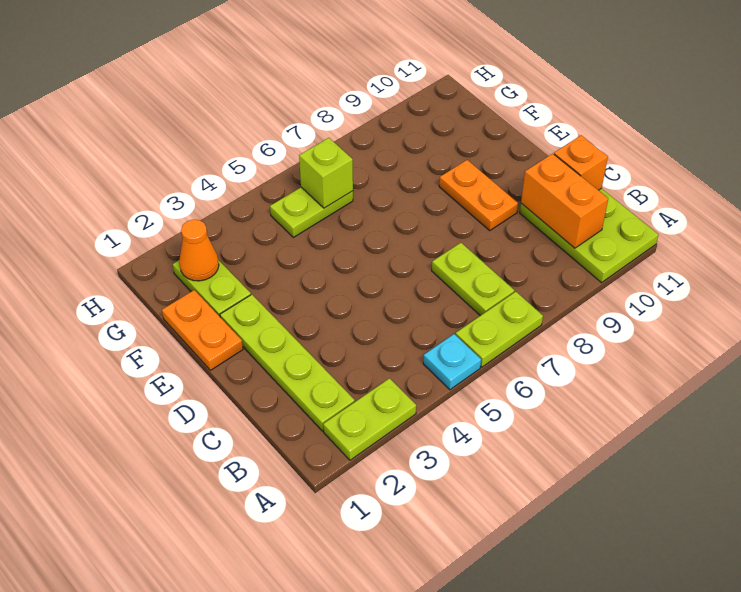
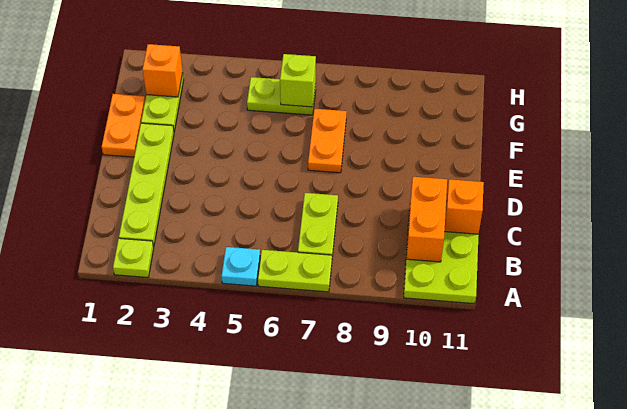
lime plate A2:A3 level 1 -> lime plate A2 level 1
orange plate D9:E9 level 1 -> orange plate E7:F7 level 1
orange cone G2 level 2 -> orange brick G2 level 2

